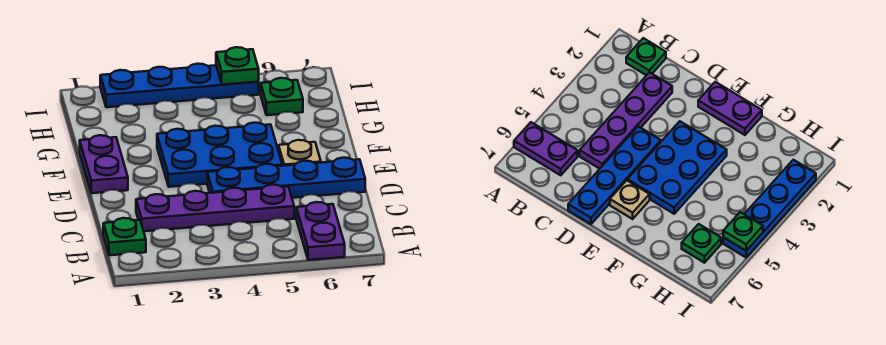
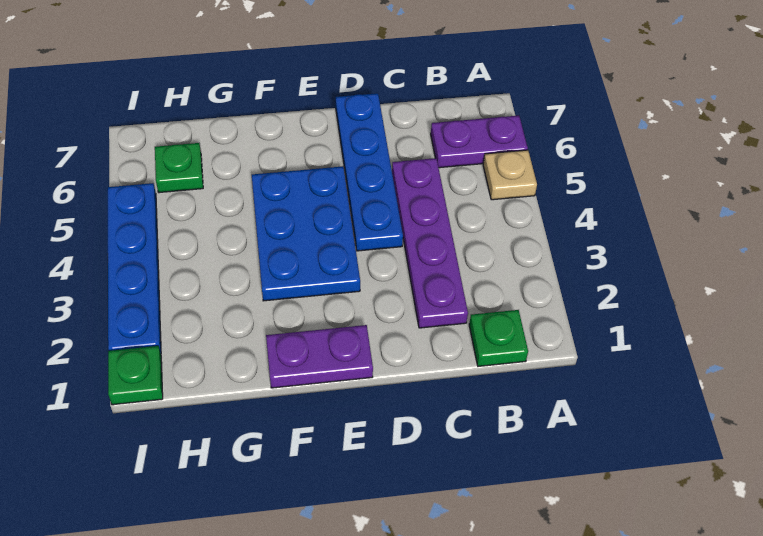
tan plate E6 level 1 -> tan plate A5 level 1
green plate I5 level 2 -> green plate I1 level 1

